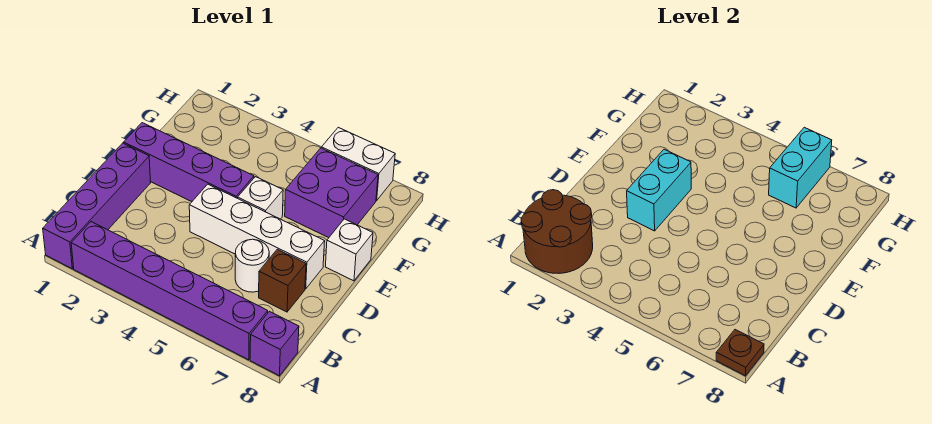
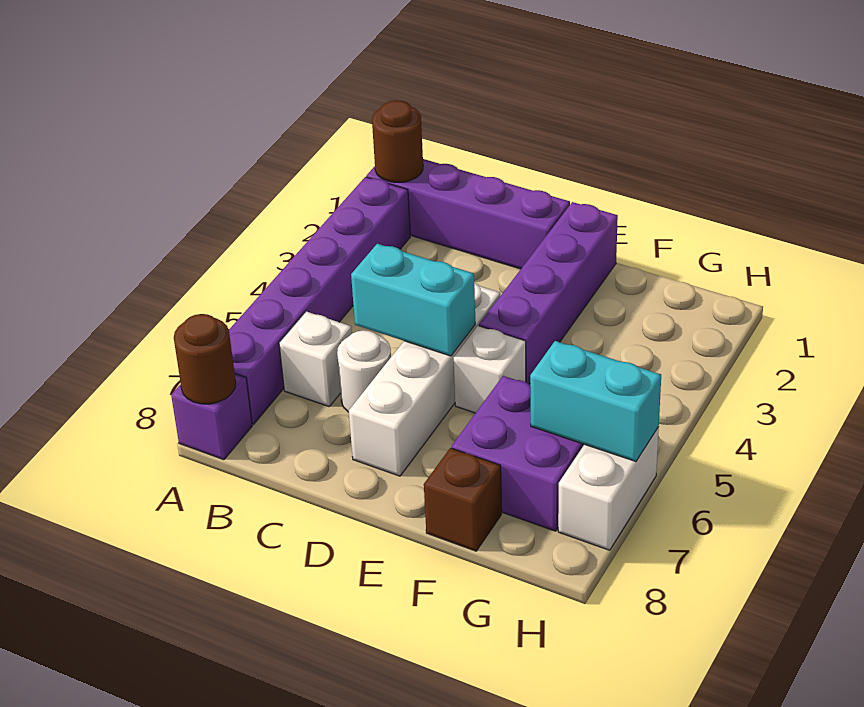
brown round brick A1:B2 level 2 -> brown round brick A1 level 2
brown plate A8 level 2 -> brown round brick A8 level 2
brown brick C7 level 1 -> brown brick F8 level 1
cyan brick D3:E3 level 2 -> cyan brick C5:D5 level 2
white brick E8 level 1 -> white brick B6 level 1

